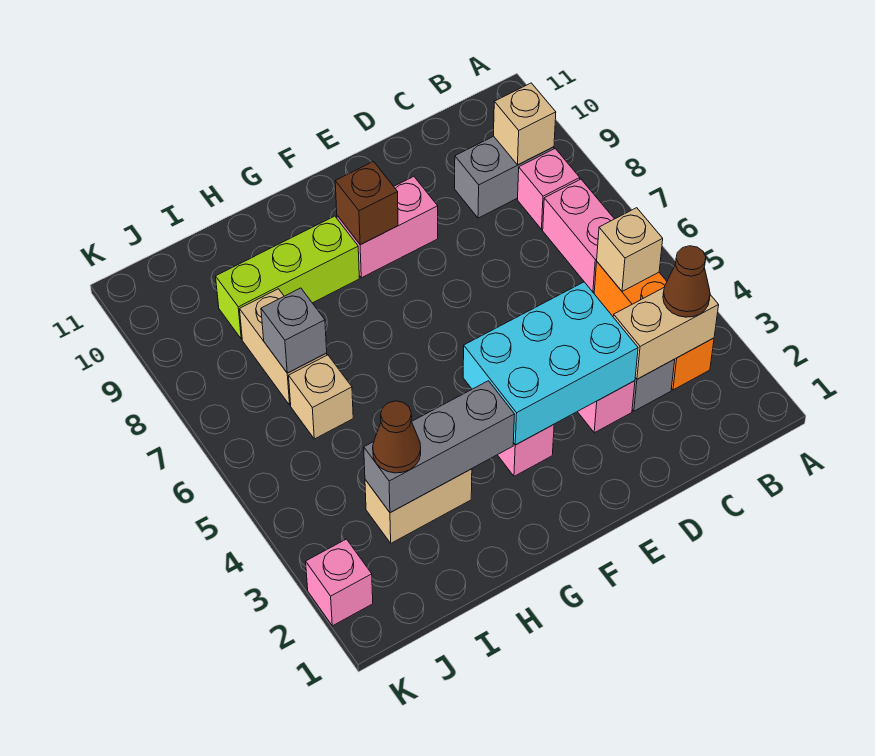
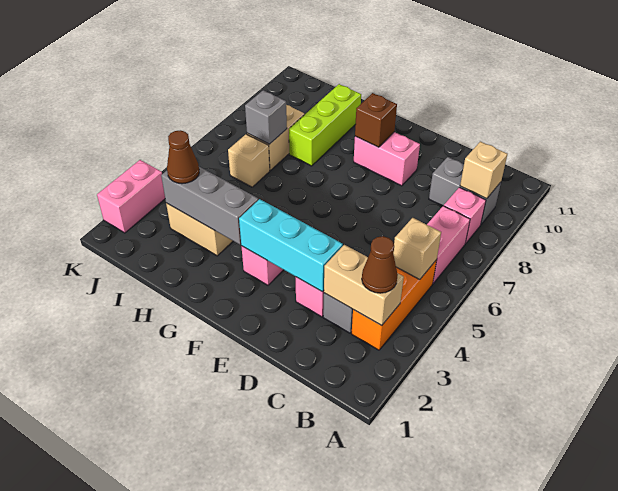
cyan brick D3:F4 level 2 -> cyan brick D3:F3 level 2
lime brick G9:I9 level 1 -> lime brick H8:H10 level 1
pink brick K2 level 1 -> pink brick K2:K3 level 1

